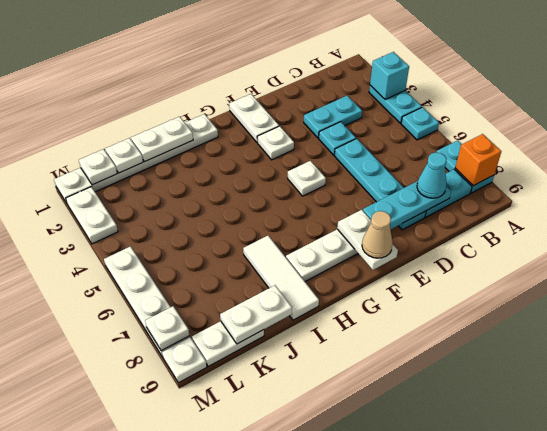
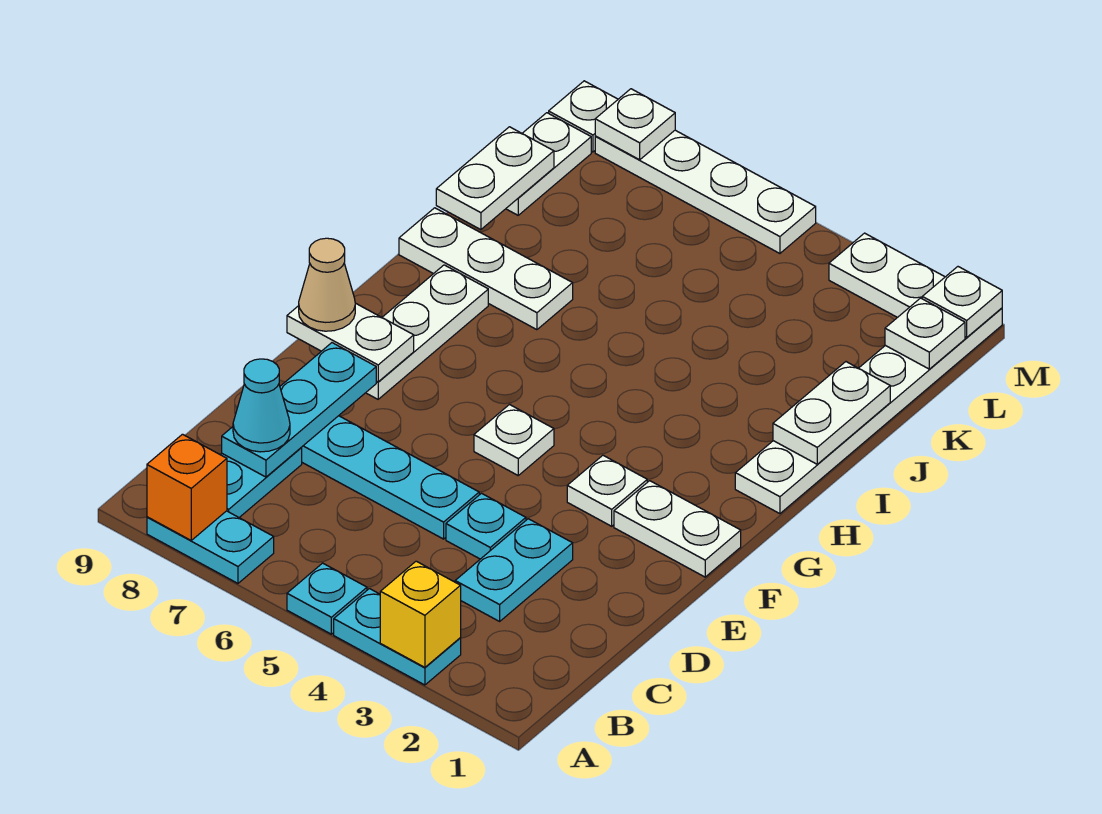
cyan brick A3 level 2 -> yellow brick A3 level 2
white tile I7:I9 level 1 -> white plate I7:I9 level 1
white plate K1 level 2 -> white plate M1 level 2

